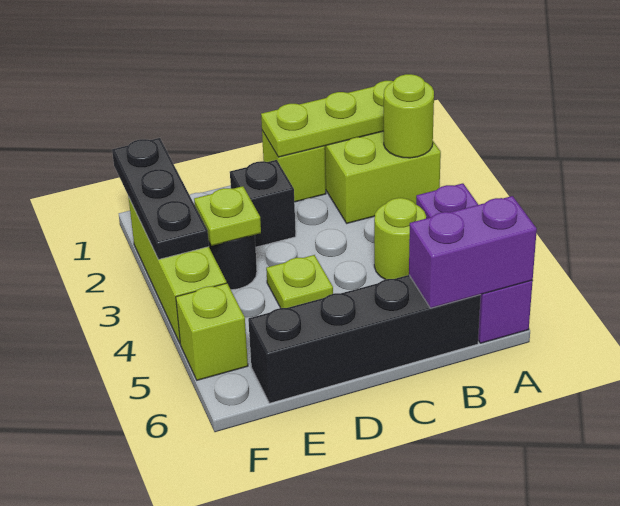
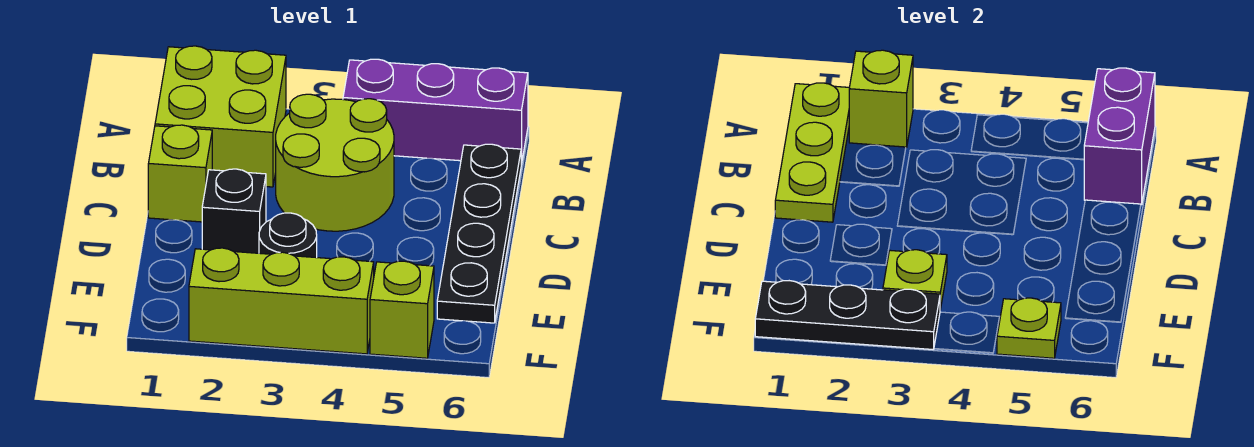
lime round brick A2 level 2 -> lime brick A2 level 2
lime round brick B4 level 1 -> lime round brick B3:C4 level 1
black brick B6:E6 level 1 -> black plate B6:E6 level 1
lime plate D4 level 1 -> lime plate F5 level 2

